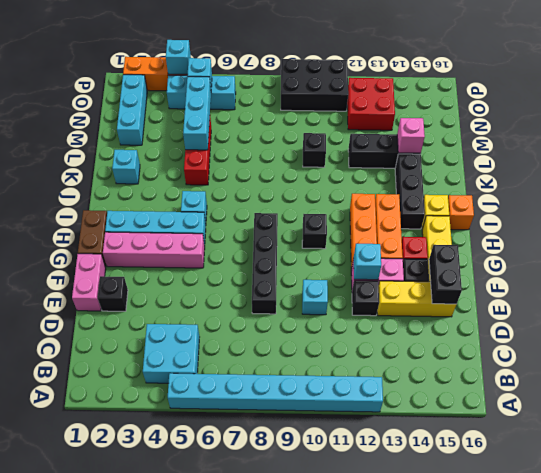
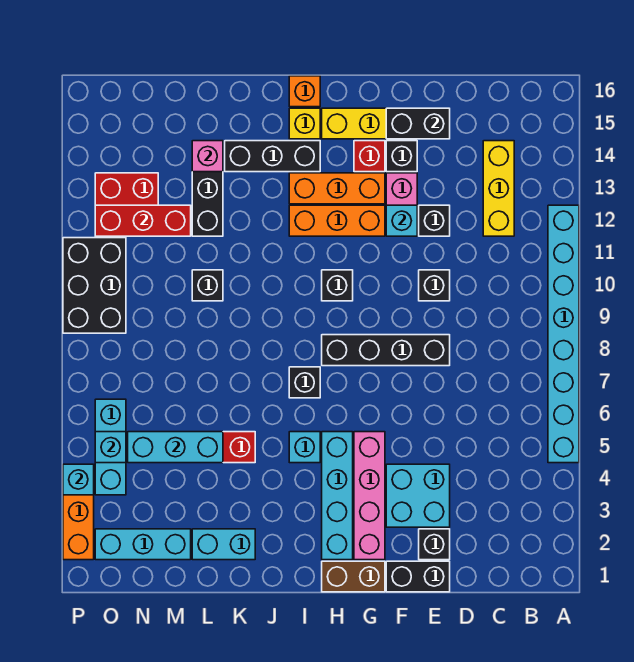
cyan brick B4:C5 level 1 -> cyan brick E3:F4 level 1
pink brick E1:F1 level 1 -> black brick E1:F1 level 1
cyan brick E10 level 1 -> black brick E10 level 1
yellow brick E13:E15 level 1 -> yellow brick C12:C14 level 1
none -> black brick I7 level 1
cyan brick K2 level 1 -> cyan brick K2:L2 level 1
none -> red brick M12:O12 level 2

